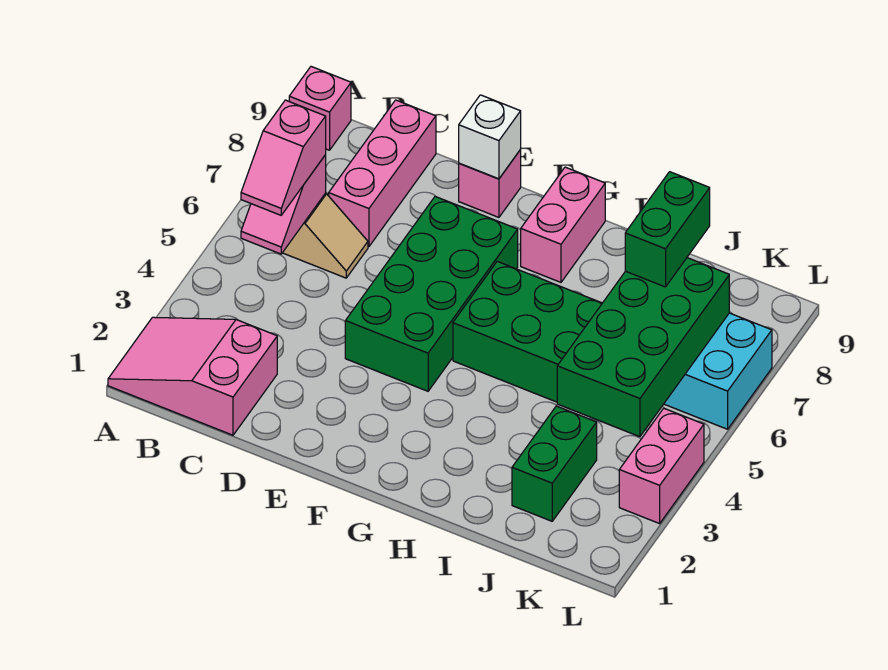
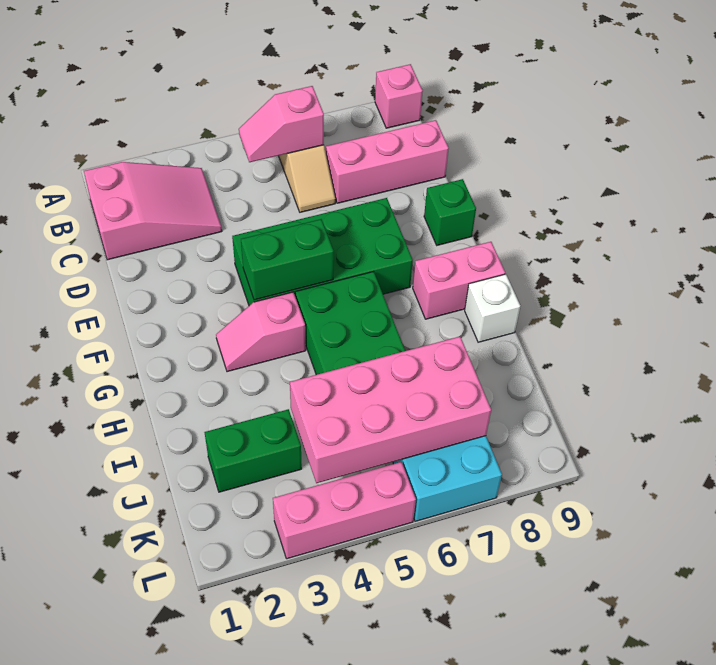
pink slope A1:C2 level 1 top C -> pink slope B1:C3 level 1 top 1
pink slope B5:B6 level 3 top 6 -> pink slope G3:G4 level 1 top 4
pink brick E9 level 1 -> green brick E9 level 1
white brick E9 level 2 -> white brick H9 level 1
green brick J4:K7 level 2 -> pink brick J4:K7 level 2
green brick J7:J8 level 3 -> green brick F4:F5 level 2
pink brick L3:L4 level 1 -> pink brick L3:L5 level 1

